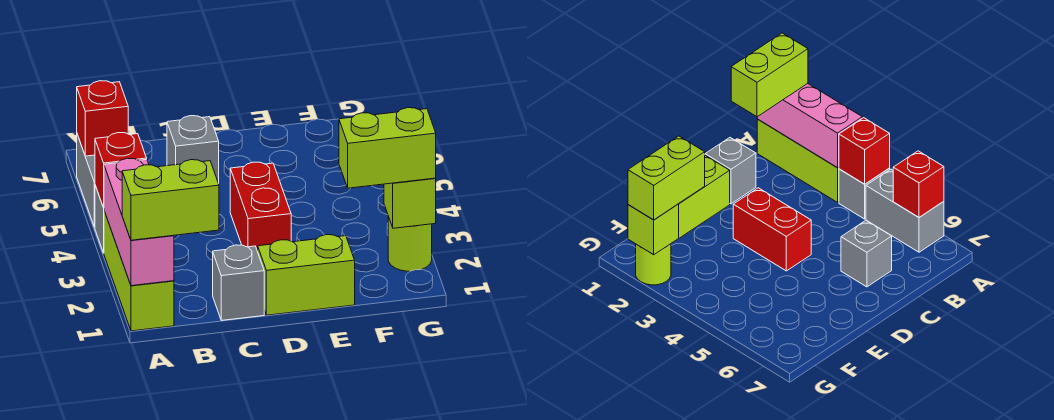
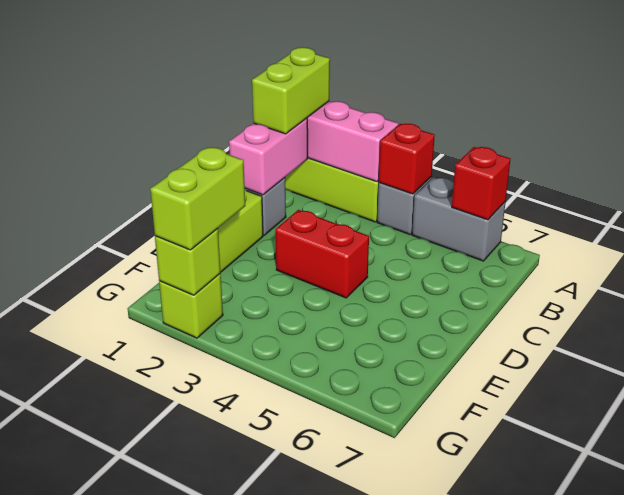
none -> pink brick B1:C1 level 2
grey brick C6 level 1 -> none
lime round brick G2 level 1 -> lime brick G2 level 1

